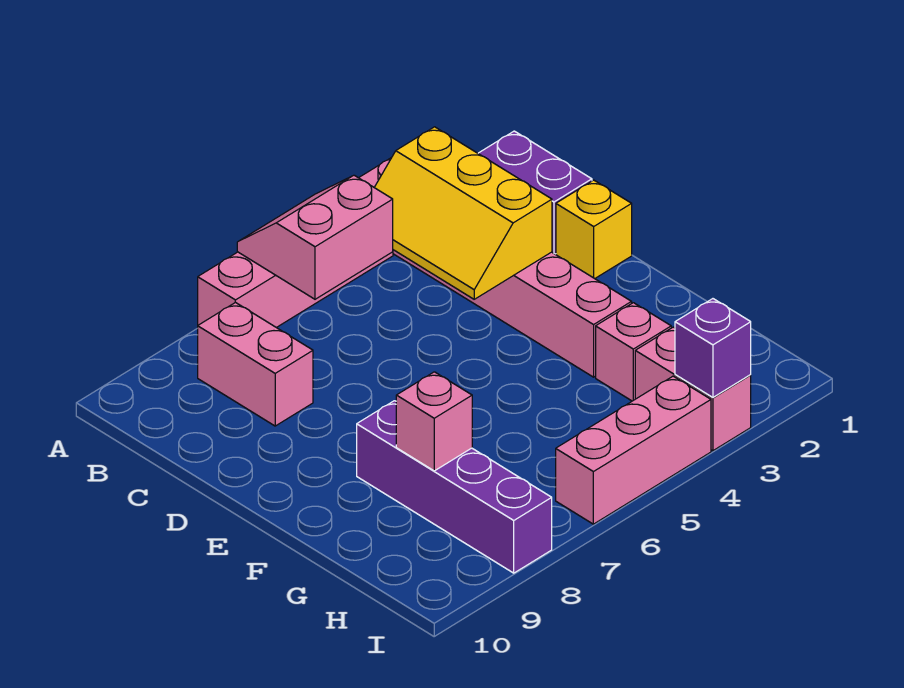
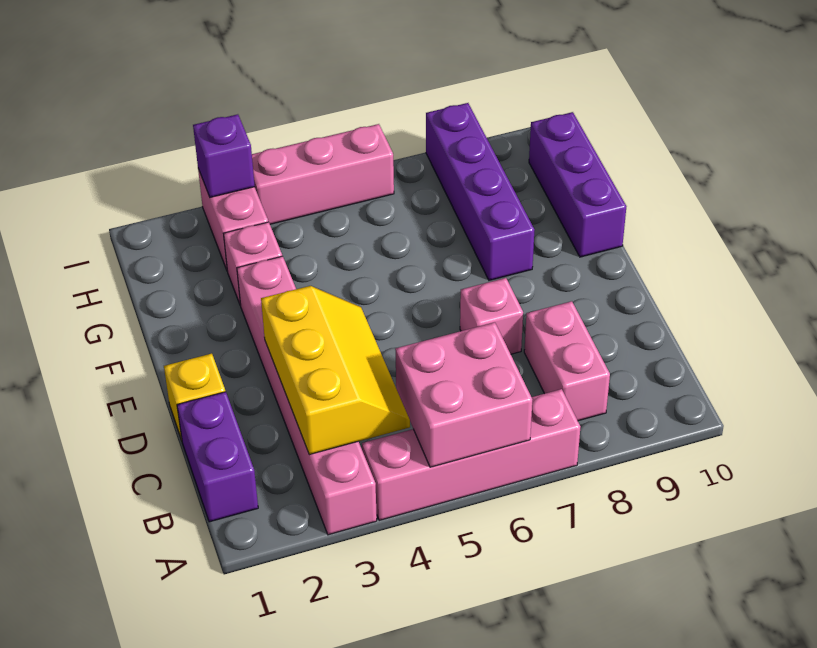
pink slope A5:B6 level 2 top B -> pink brick A5:B6 level 2
none -> purple brick F10:H10 level 1
pink brick G8 level 2 -> pink brick D7 level 1

